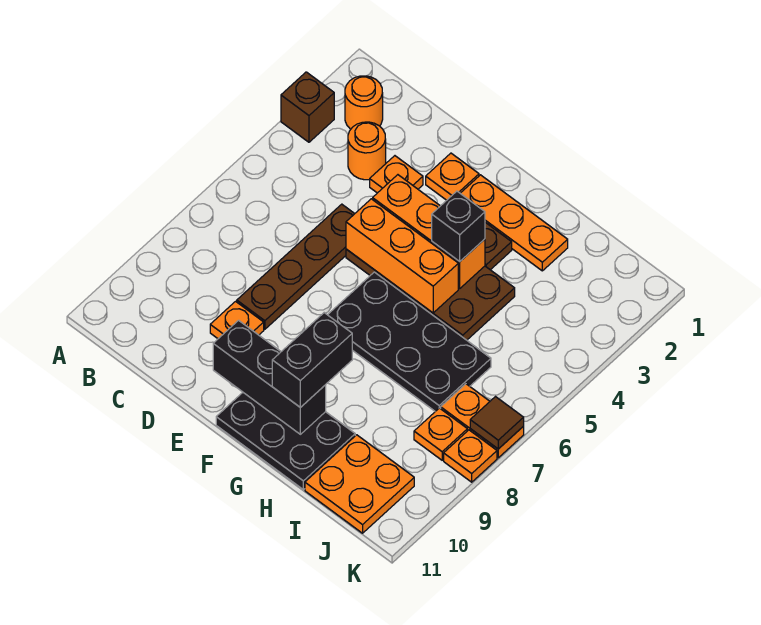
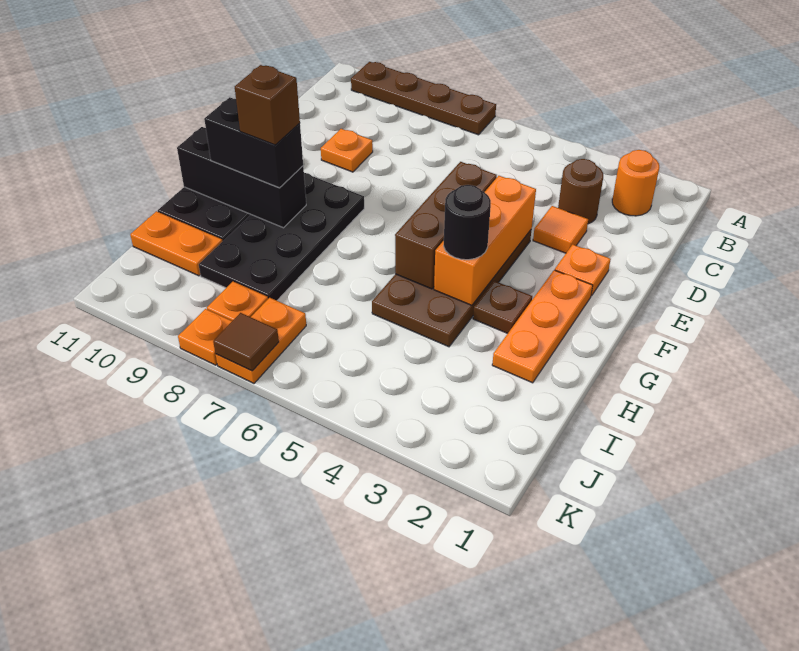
brown brick A3 level 1 -> brown brick G9 level 4
orange round brick C3 level 1 -> brown round brick C3 level 1
orange plate D3 level 1 -> orange tile D3 level 1
brown plate D5:D8 level 1 -> brown plate A7:A10 level 1
orange brick E5:G5 level 2 -> brown brick E5:G5 level 2
black brick E10:G10 level 2 -> black brick G9:G11 level 2
black plate F6:I7 level 1 -> black plate F8:I9 level 1
black brick G4 level 3 -> black round brick G4 level 3
orange plate I10:J11 level 1 -> orange plate I10:I11 level 1

